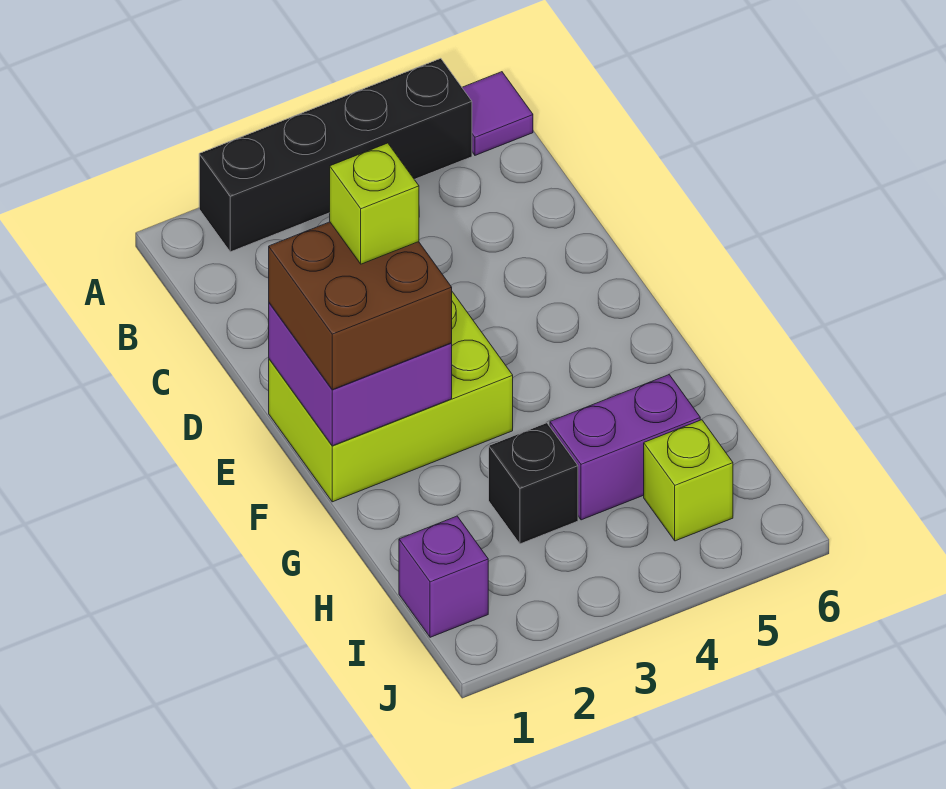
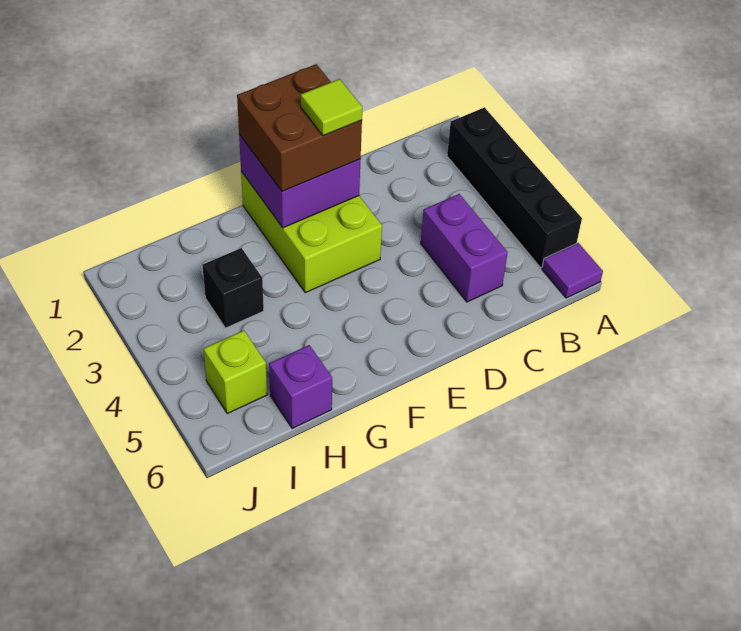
lime brick E2 level 4 -> lime tile E2 level 4
purple brick H4:H5 level 1 -> purple brick C4:C5 level 1
purple brick I1 level 1 -> purple brick H6 level 1

